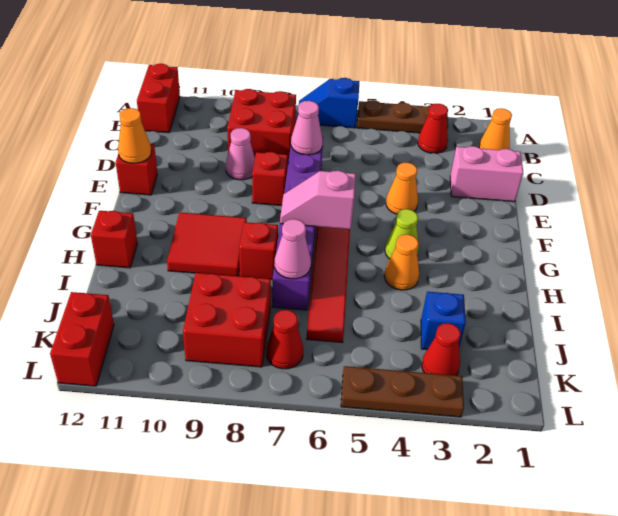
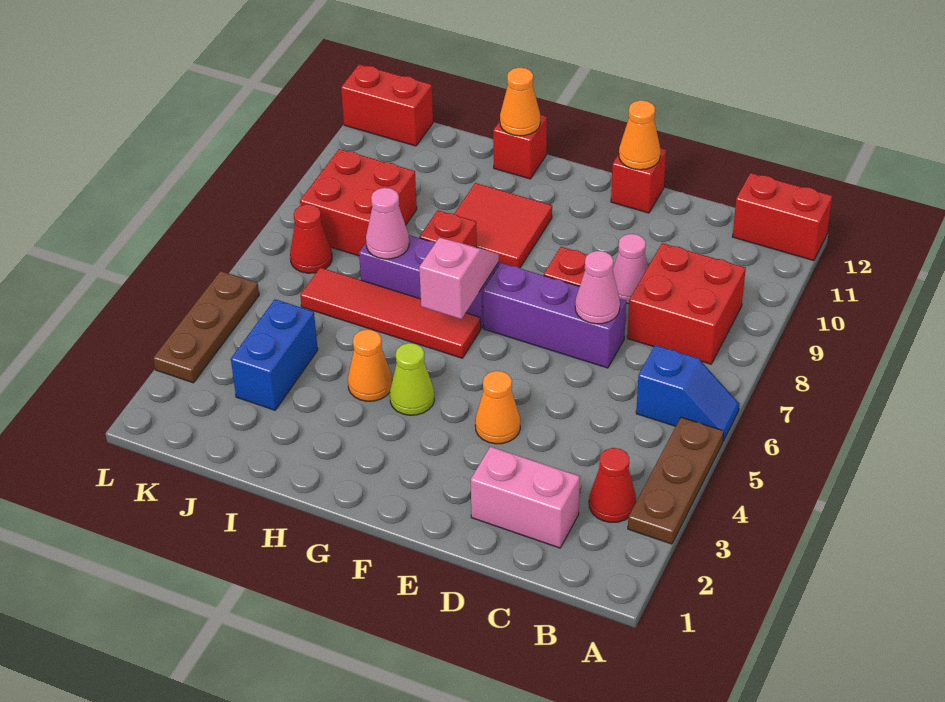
blue slope A6:A7 level 1 top 6 -> blue slope A6:B6 level 1 top B
orange cone B1 level 1 -> orange cone H12 level 2
pink brick D1:D2 level 1 -> pink brick C2:D2 level 1
blue brick J3 level 1 -> blue brick J3:J4 level 1
red cone K3 level 1 -> none

